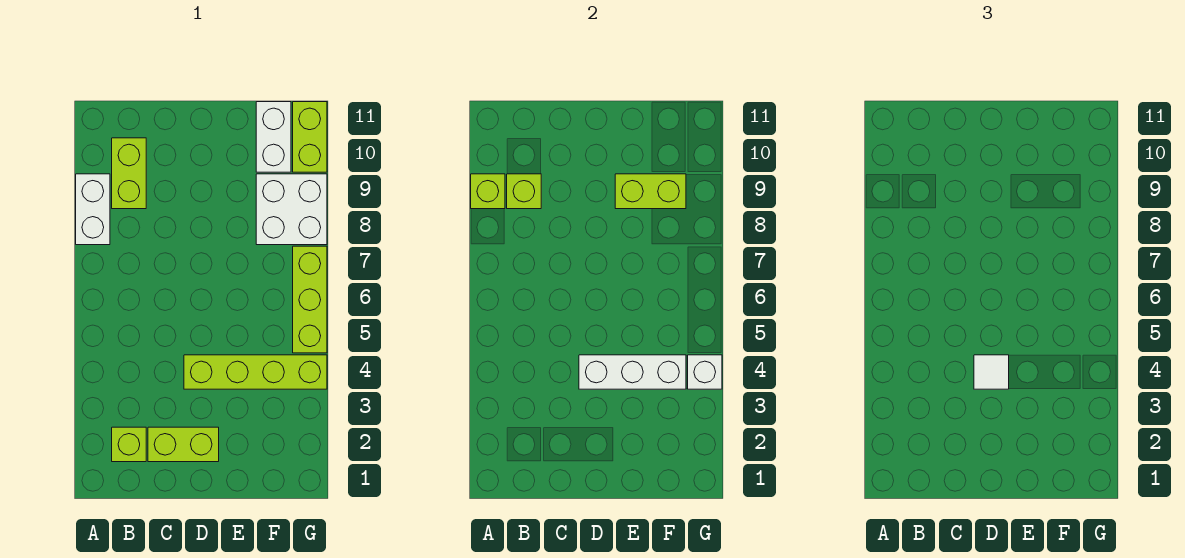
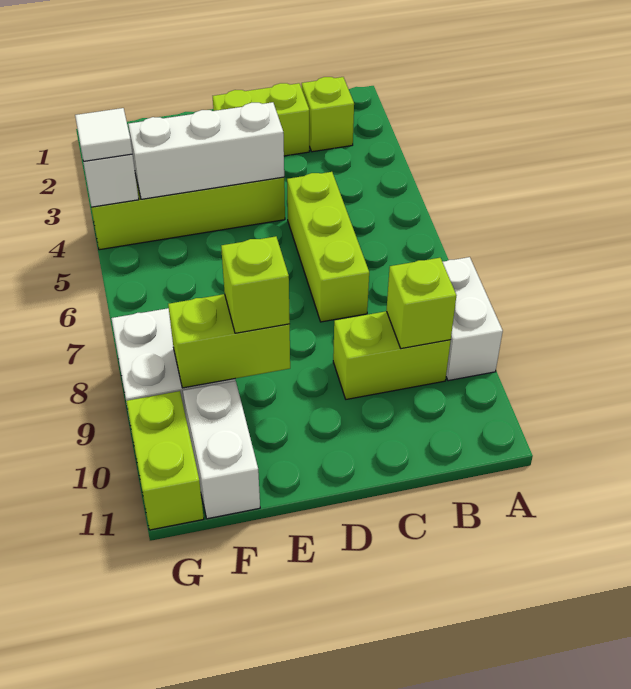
lime brick A9 level 2 -> lime brick E9 level 3
lime brick B9:B10 level 1 -> lime brick B9:C9 level 1
white tile D4 level 3 -> white tile G4 level 3
lime brick G5:G7 level 1 -> lime brick C5:C7 level 1

